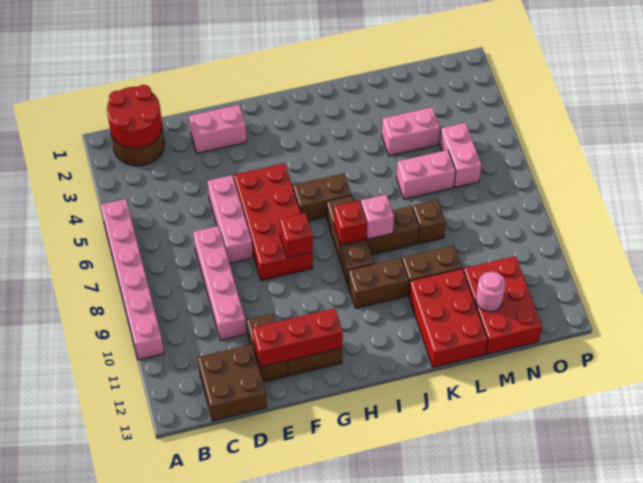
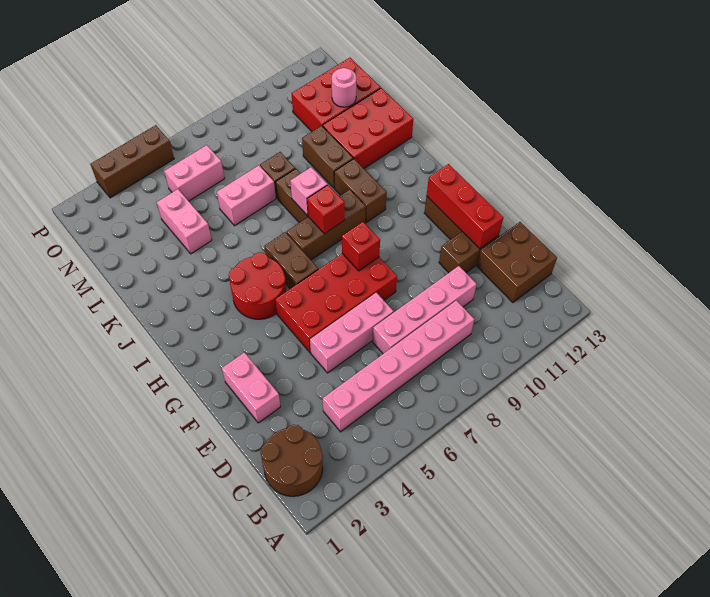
pink brick A5:A10 level 1 -> pink brick C4:C9 level 1
red round brick B1:C2 level 2 -> red round brick H4:I5 level 1
pink brick L6:M6 level 1 -> pink brick L6:L7 level 1
none -> brown brick P3:P5 level 1

